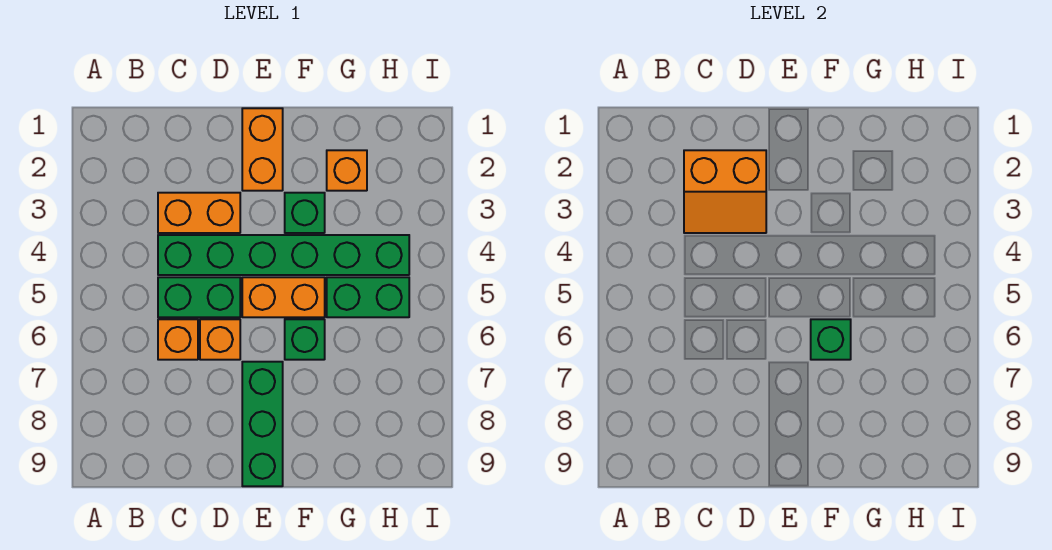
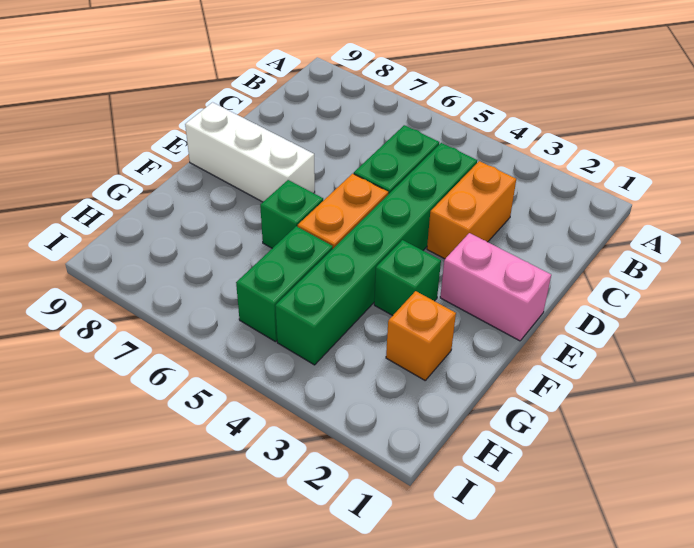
orange slope C2:D3 level 2 top 2 -> none
orange brick C6 level 1 -> none
orange brick D6 level 1 -> none
orange brick E1:E2 level 1 -> pink brick E1:E2 level 1
green brick E7:E9 level 1 -> white brick E7:E9 level 1
green brick F6 level 2 -> none

